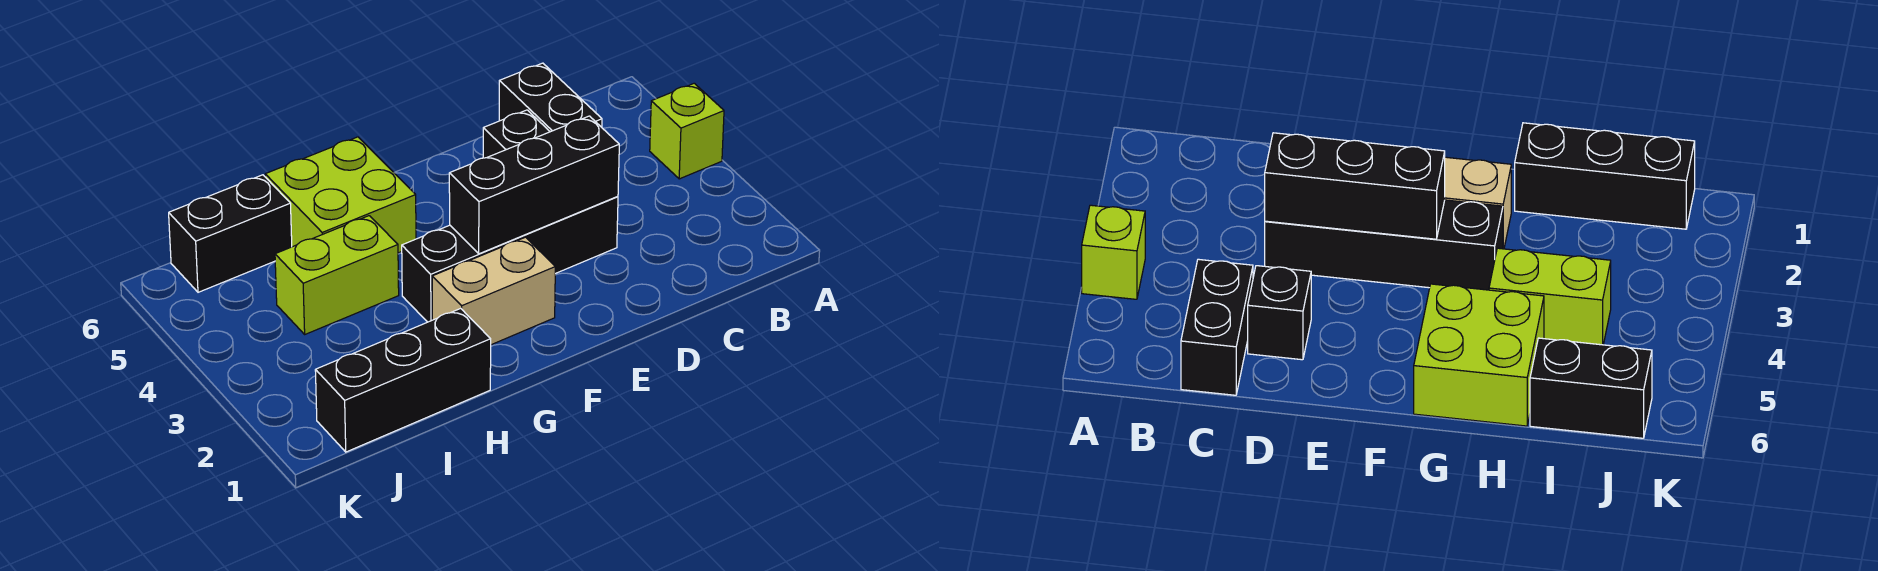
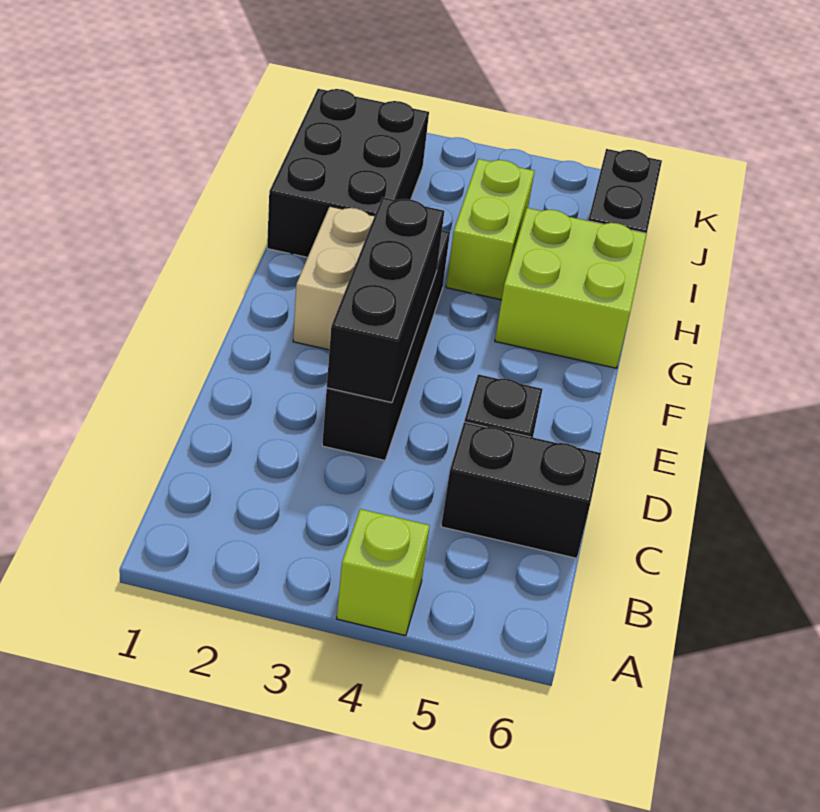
black brick H1:J1 level 1 -> black brick H1:J2 level 1

